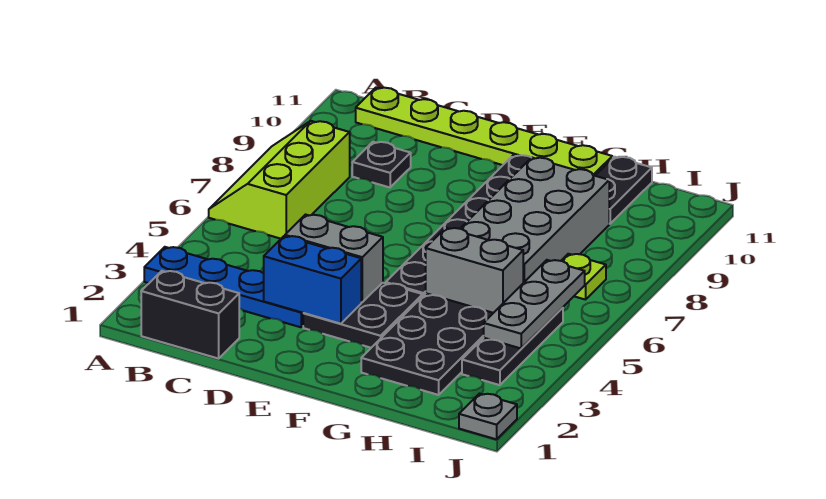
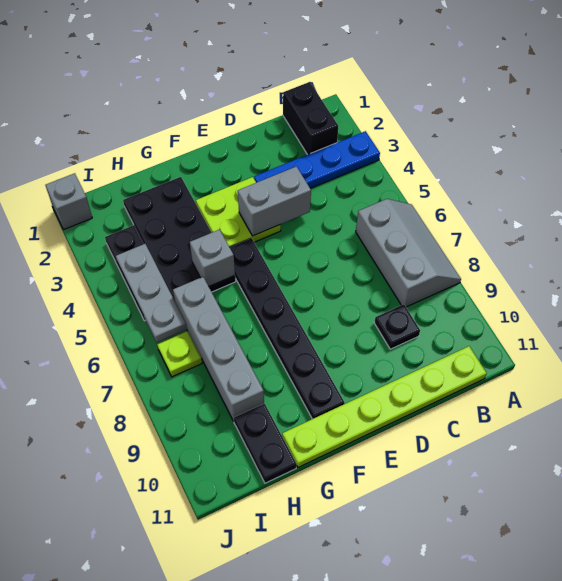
lime slope A6:B8 level 1 top B -> grey slope A6:B8 level 1 top B
black brick B1:C1 level 1 -> black brick B1:B2 level 1
blue brick D3:E3 level 2 -> none
black plate E3:F4 level 1 -> lime plate E3:F4 level 1
grey brick G5:H5 level 2 -> grey brick G5 level 2
grey brick G6:H9 level 1 -> grey brick H6:H9 level 1
grey plate J1 level 1 -> grey brick J1 level 1

